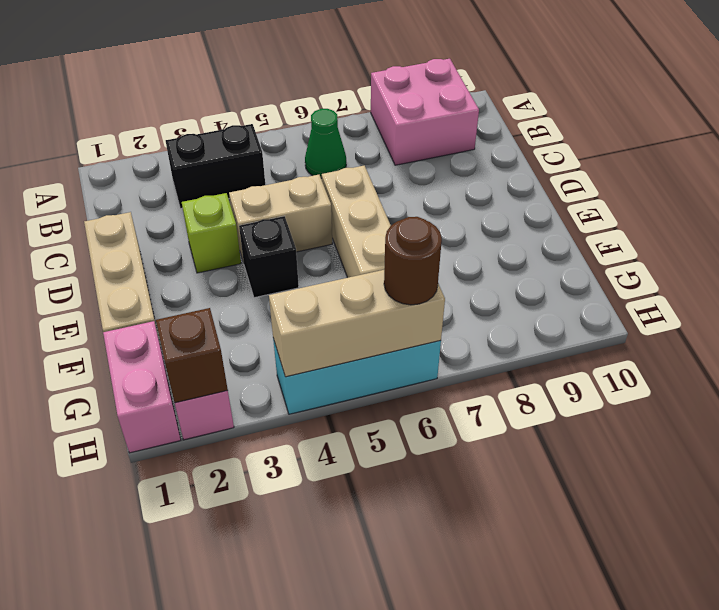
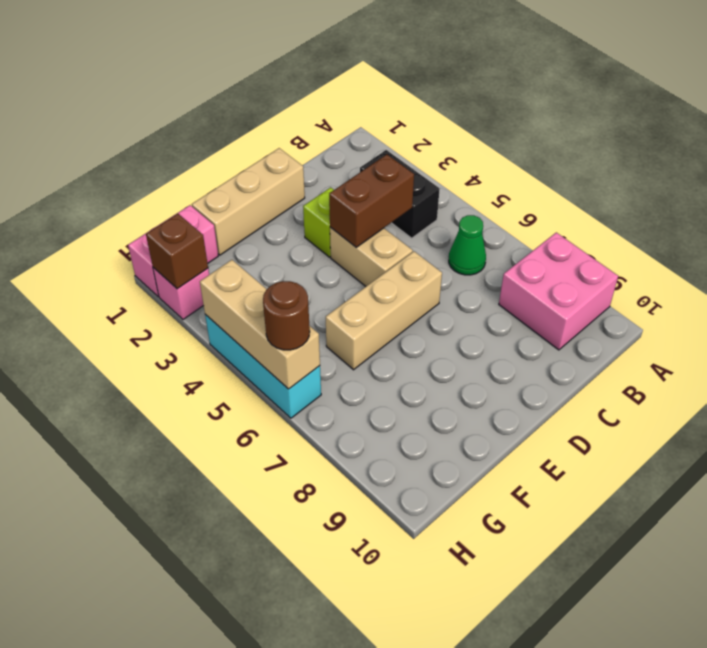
none -> brown brick C4:D4 level 2
black brick E4 level 1 -> none

